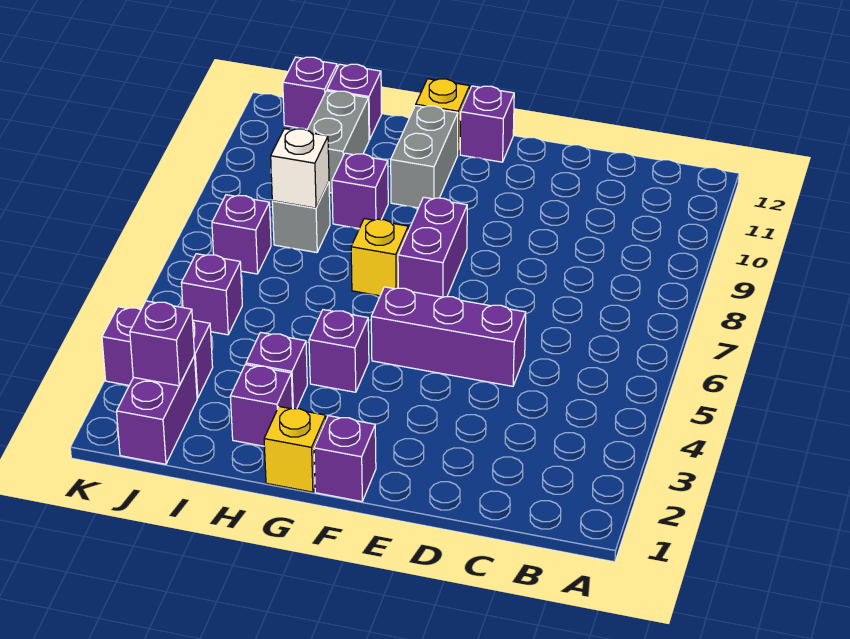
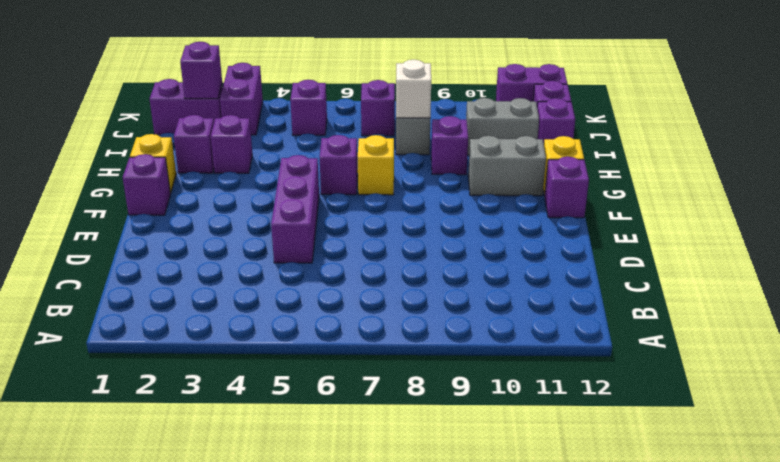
purple brick F7:F8 level 1 -> purple brick K11:K12 level 1
purple brick G4 level 1 -> purple brick G6 level 1

